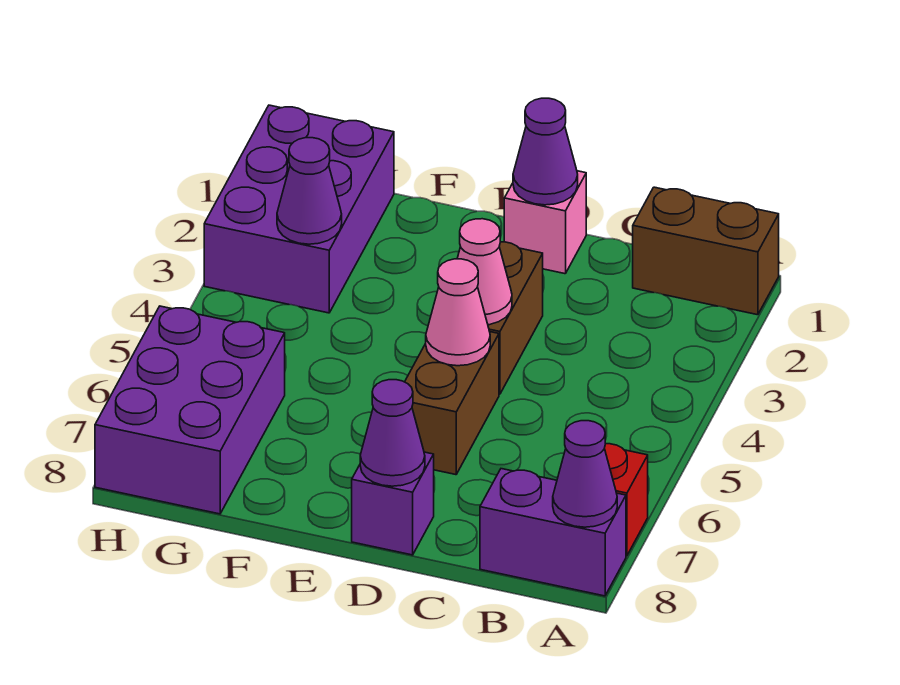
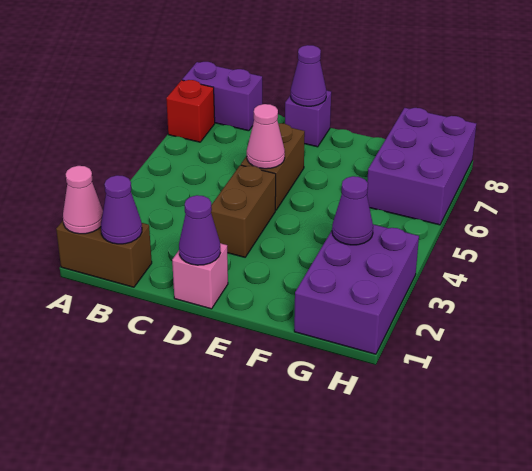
purple cone A8 level 2 -> purple cone B1 level 2
pink cone D4 level 2 -> pink cone A1 level 2

